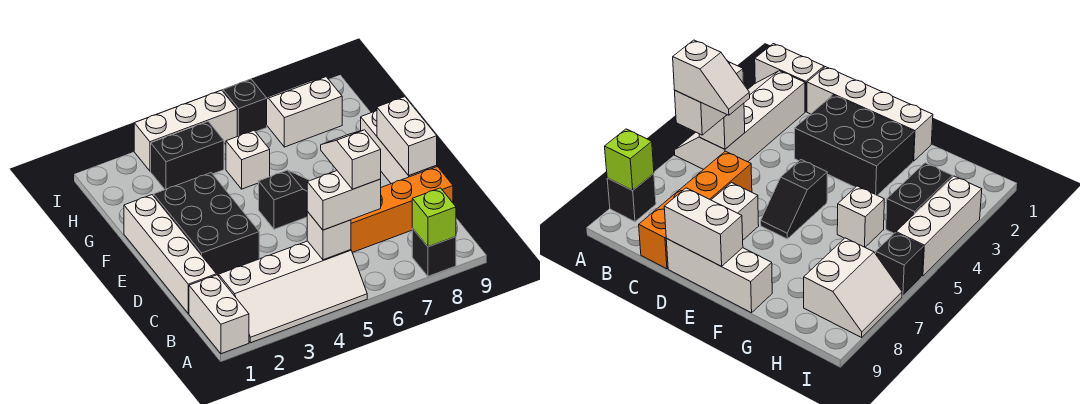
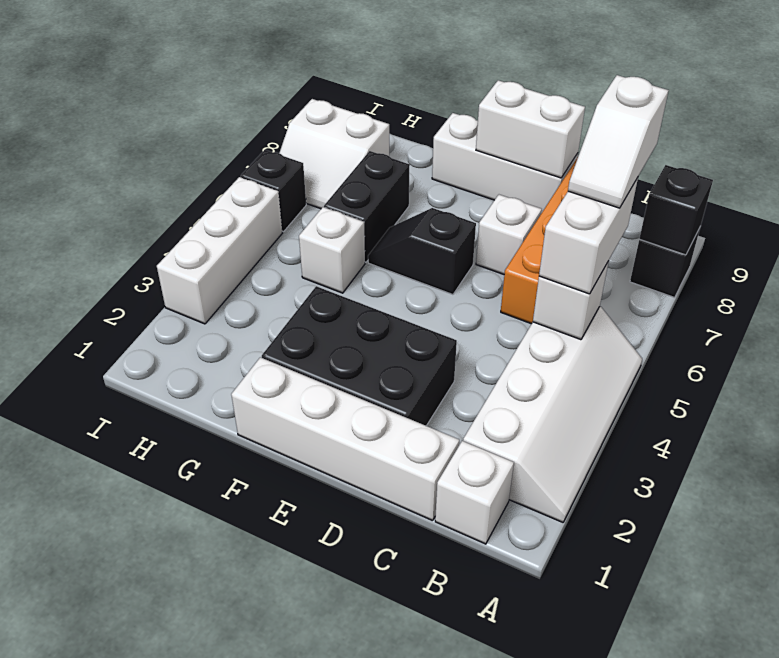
white brick A1:B1 level 1 -> white brick B1 level 1
lime brick A8 level 2 -> black brick A8 level 2
white slope B6:C6 level 4 top B -> white slope B6:B7 level 4 top 7
black slope E5:E6 level 1 top 5 -> black slope E6:F6 level 1 top E
black brick H3:H4 level 1 -> black brick G6:G7 level 1
white slope H7:I8 level 1 top H -> white slope H7:I8 level 1 top 8

